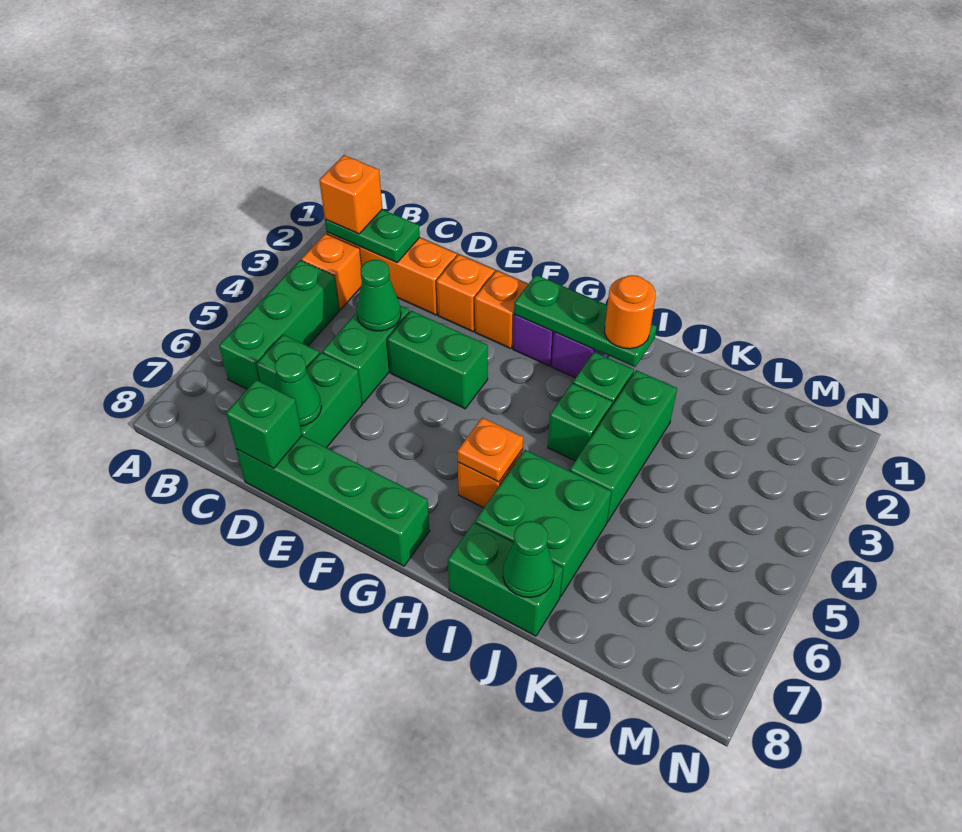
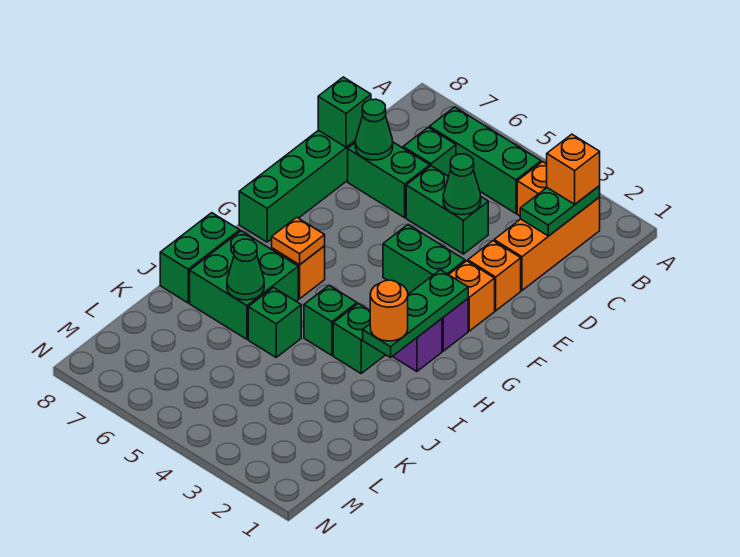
green brick E4:F4 level 1 -> green brick F3:F4 level 1
green brick J3:J5 level 1 -> green brick J5 level 1
green cone J8 level 2 -> green cone J6 level 2

